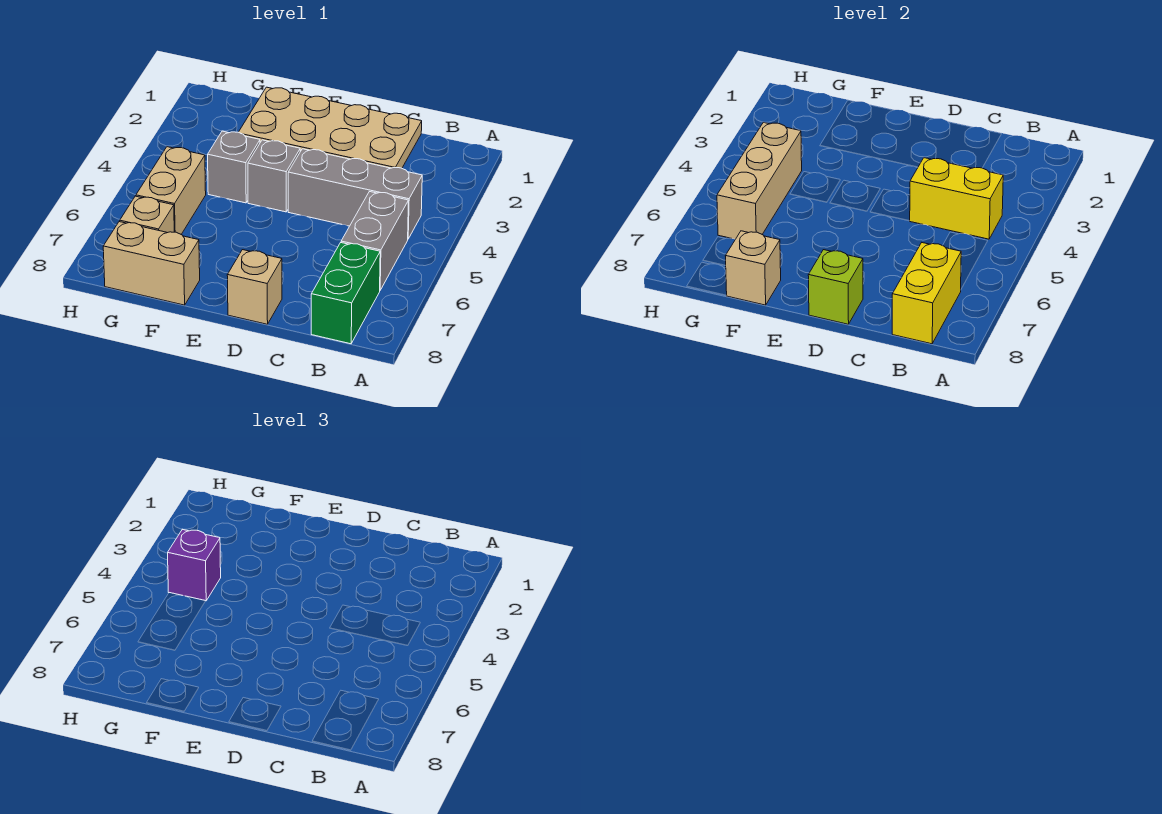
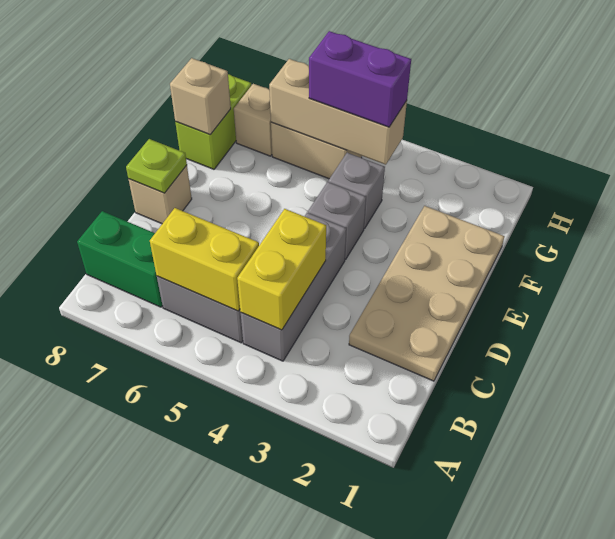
yellow brick B7:B8 level 2 -> yellow brick B5:B6 level 2
lime brick D8 level 2 -> lime plate D8 level 2
tan brick F8:G8 level 1 -> lime brick F8:G8 level 1
purple brick G4 level 3 -> purple brick G4:G5 level 3

